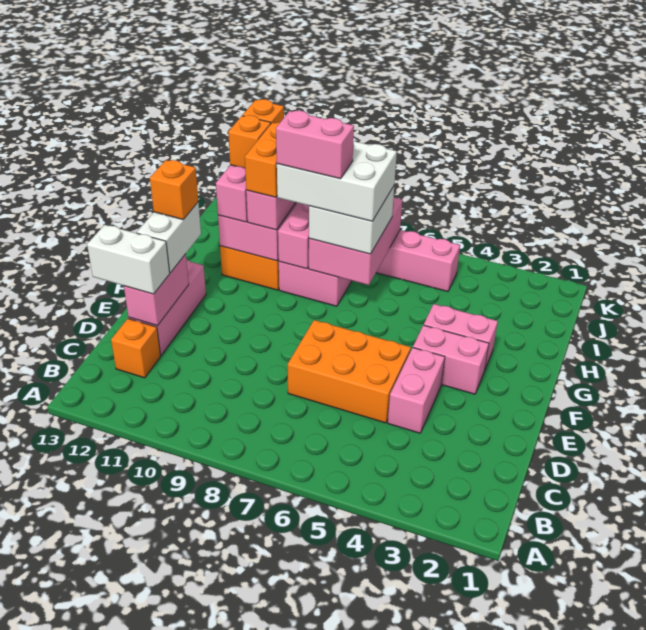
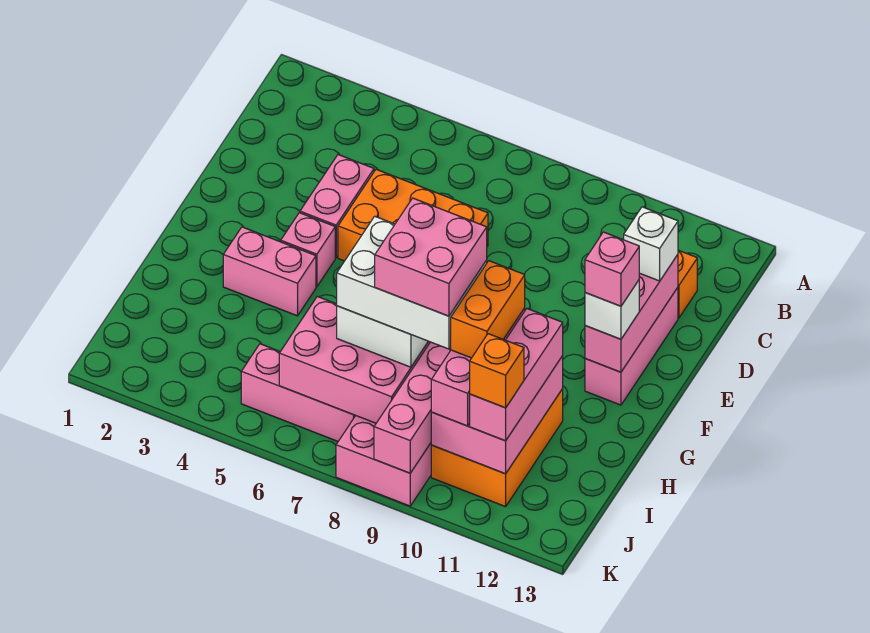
pink brick D12:E12 level 2 -> pink brick D12:F12 level 2
white brick D12:D13 level 3 -> white brick D12 level 3
white brick E12:F12 level 3 -> white brick F12 level 3
pink brick F3:F4 level 1 -> pink brick F4 level 1
orange brick F12 level 4 -> pink brick F12 level 4
pink brick H7:J8 level 2 -> pink brick I6:J8 level 2
pink brick H8:H9 level 5 -> pink brick H8:I9 level 5
orange brick I11 level 4 -> none

